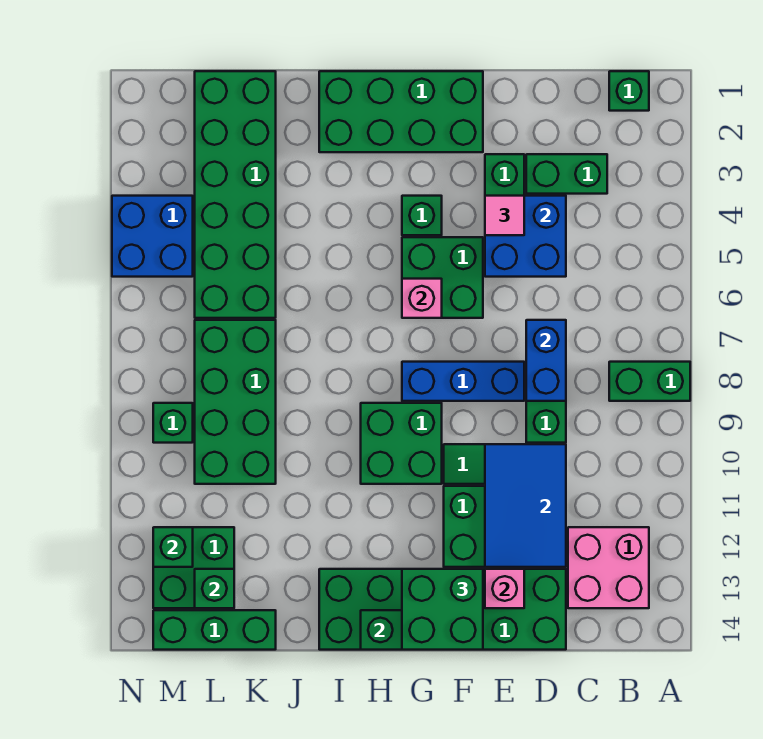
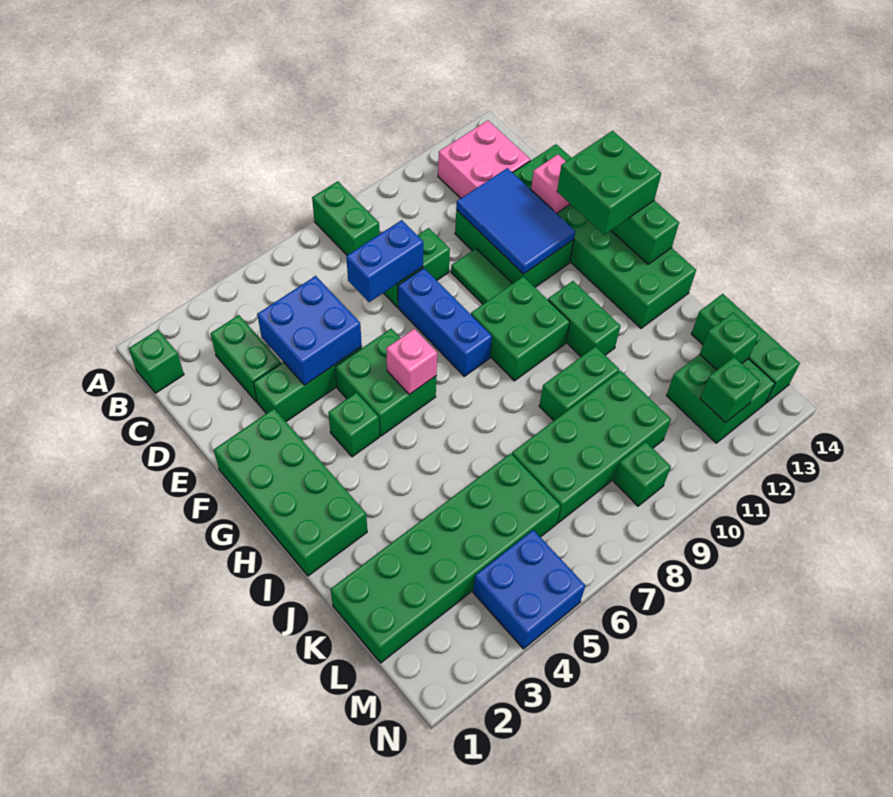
blue tile D10:E12 level 2 -> blue tile D11:F12 level 2
pink tile E4 level 3 -> none
none -> green brick H11:I11 level 1
none -> green brick J9:J10 level 1

